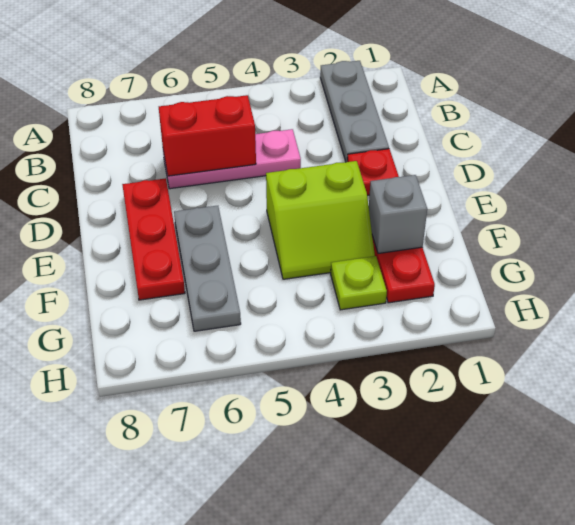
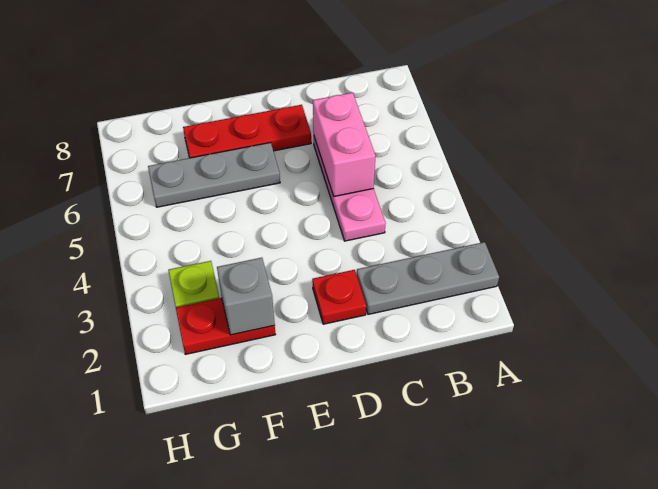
red brick C5:C6 level 2 -> pink brick C5:C6 level 2
lime slope E3:F4 level 1 top E -> none

